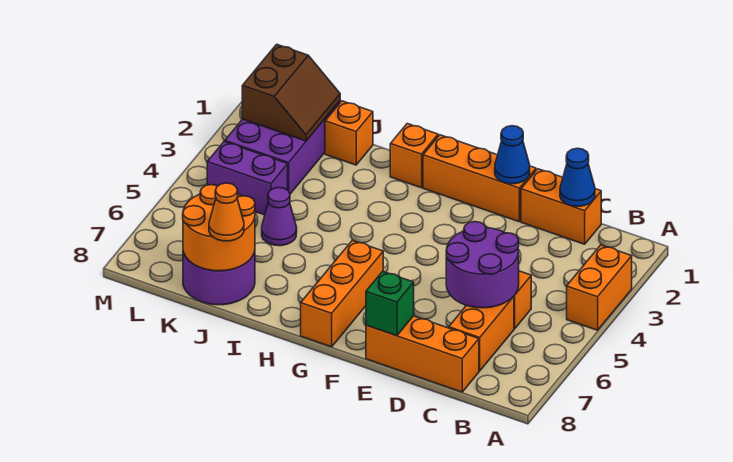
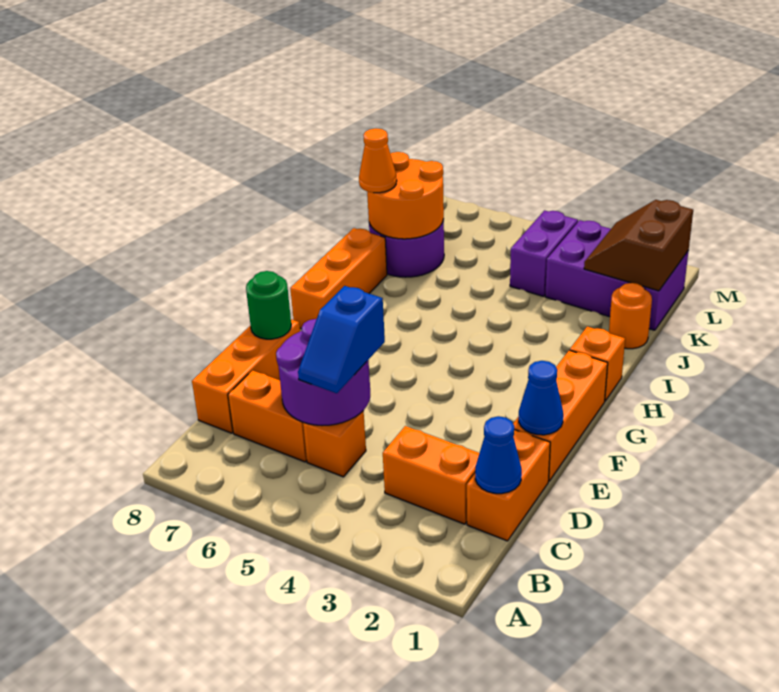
orange brick A3:A4 level 1 -> orange brick C2:C3 level 1
none -> blue slope C5:D5 level 3 top D
green brick E8 level 2 -> green round brick E8 level 2
orange brick G6:G8 level 1 -> orange brick G8:I8 level 1
orange brick J1 level 1 -> orange round brick J1 level 1
purple cone J5 level 1 -> none
brown slope K1:L2 level 2 top L -> brown slope K1:L2 level 2 top 1

